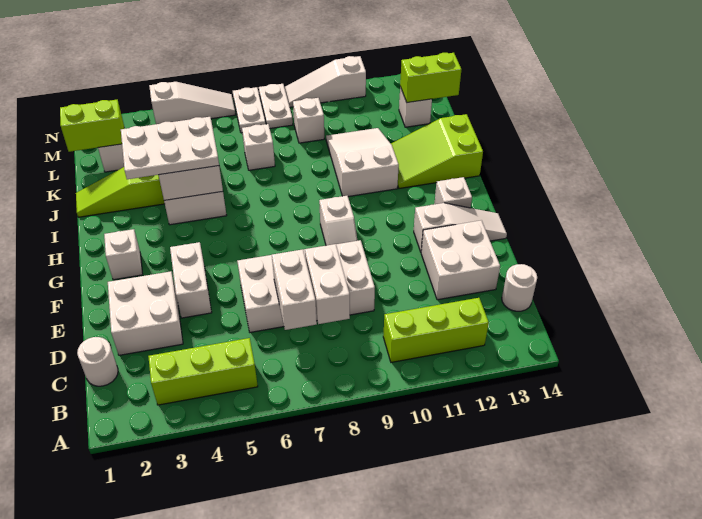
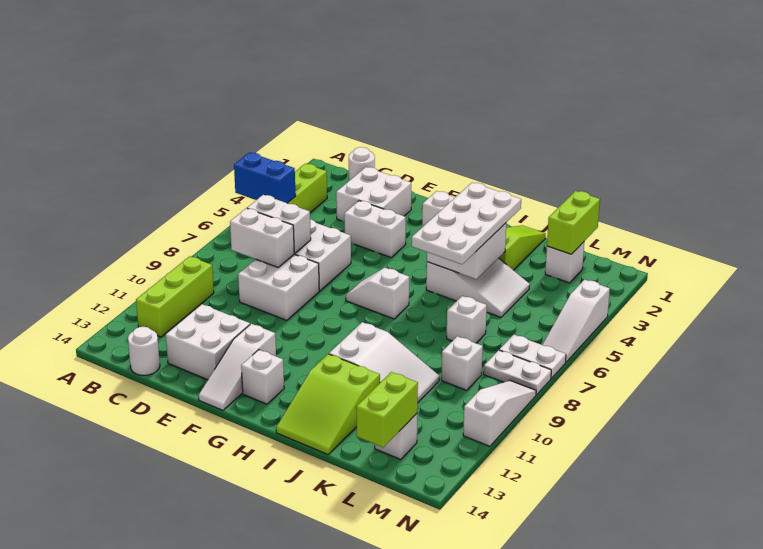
none -> blue brick A5:B5 level 2
white slope F9:G9 level 1 top G -> white slope G7:H7 level 1 top H
white plate I3:J5 level 3 -> white plate I3:J6 level 3
lime slope I12:J14 level 1 top 14 -> lime slope I12:J14 level 1 top 12

